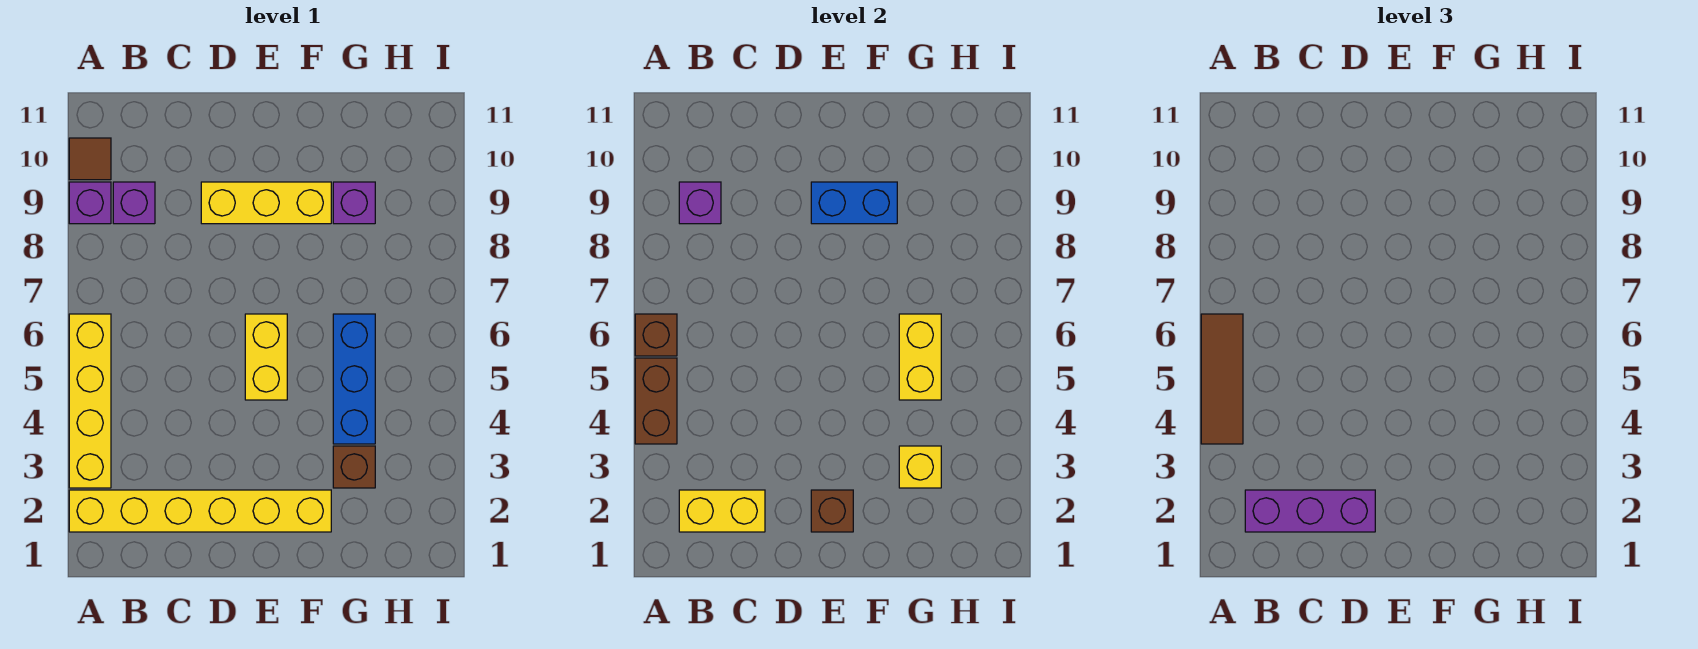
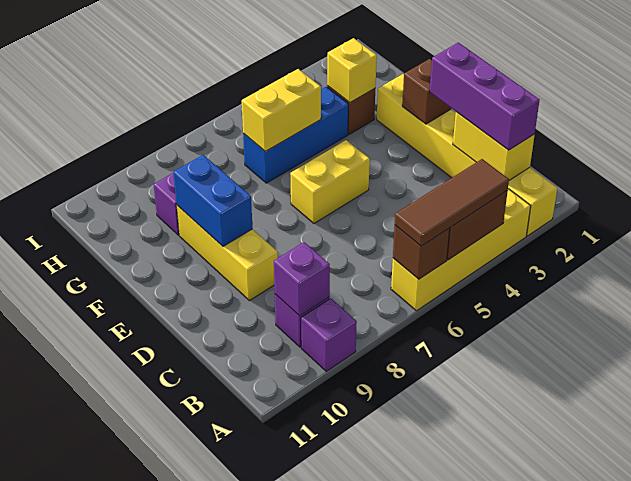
brown tile A10 level 1 -> none

